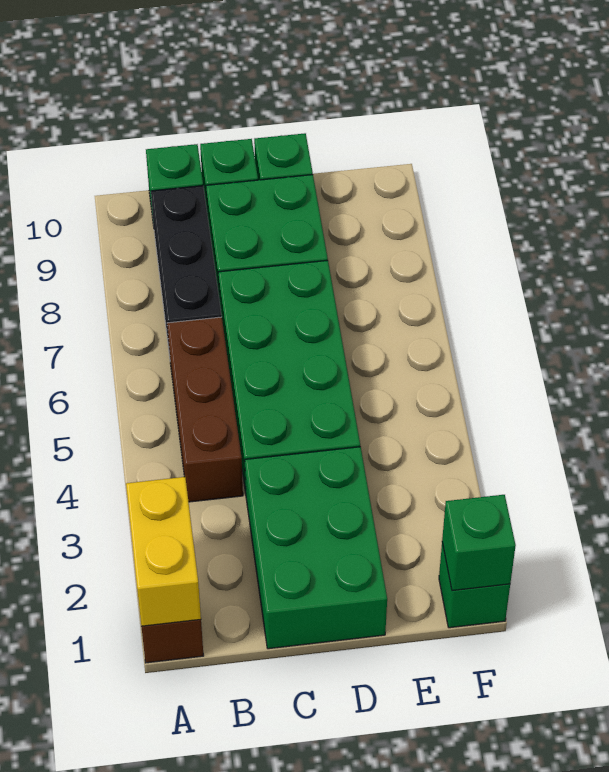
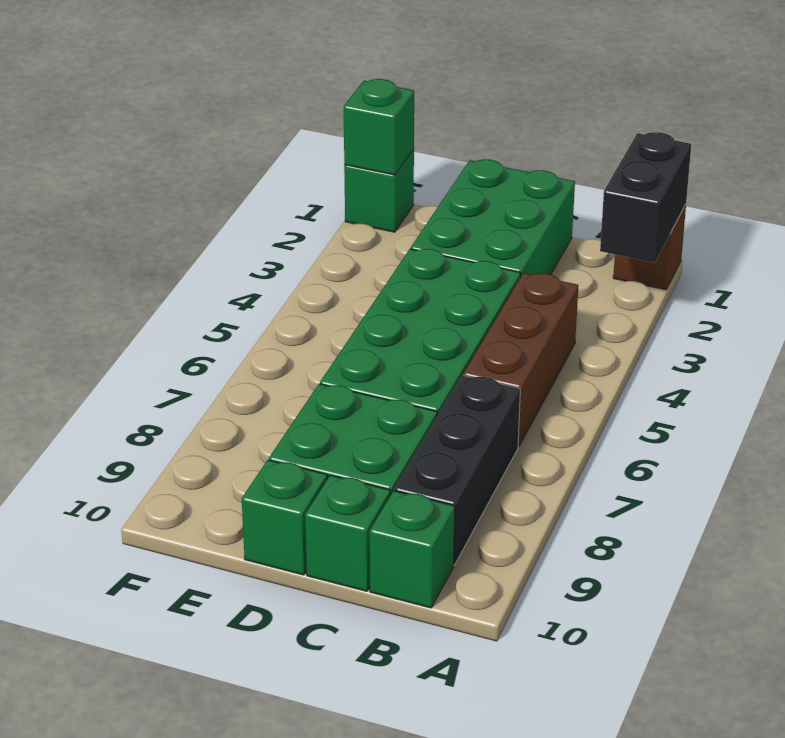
yellow brick A1:A2 level 2 -> black brick A1:A2 level 2

